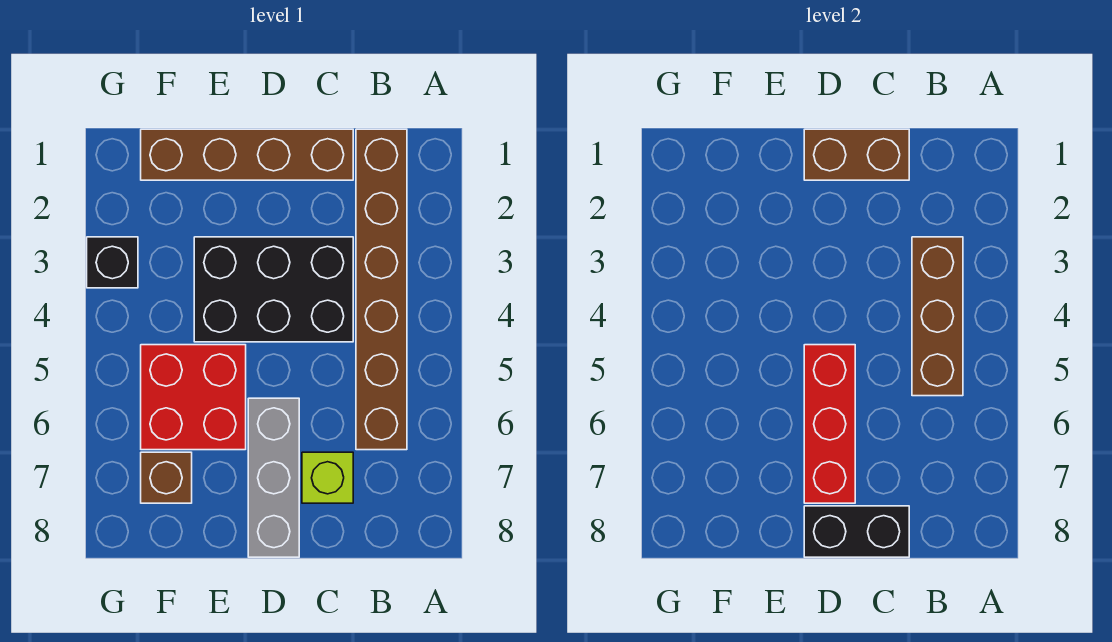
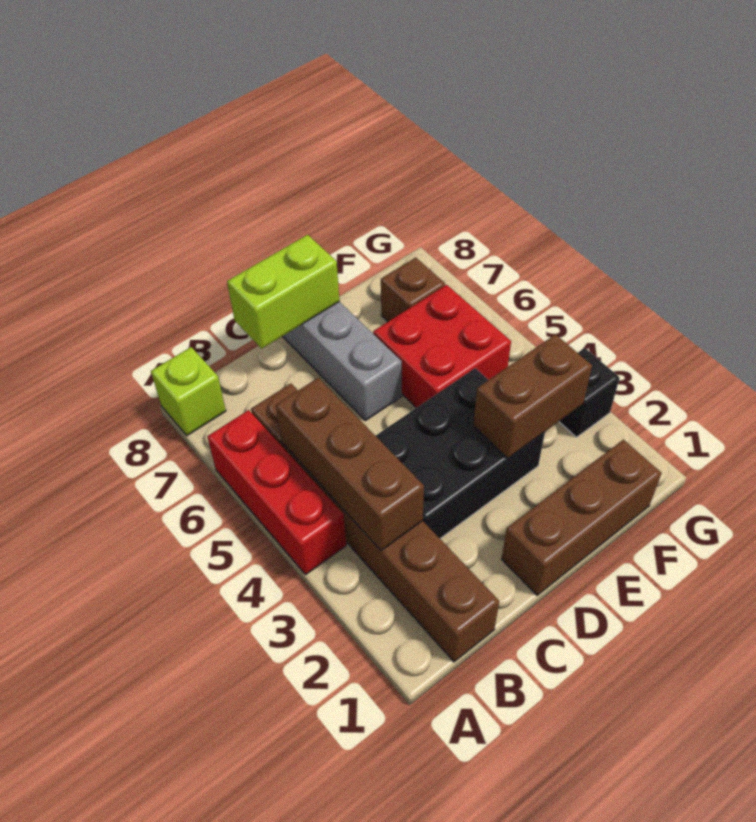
brown brick C1:F1 level 1 -> brown brick D1:F1 level 1
brown brick C1:D1 level 2 -> brown brick E3:F3 level 2
lime brick C7 level 1 -> lime brick A8 level 1
black brick C8:D8 level 2 -> lime brick C8:D8 level 2
red brick D5:D7 level 2 -> red brick A4:A6 level 1

